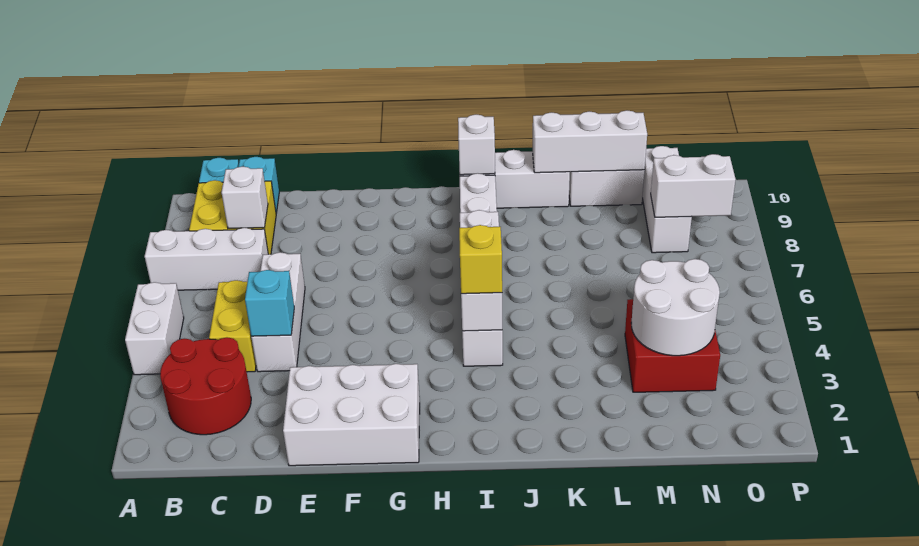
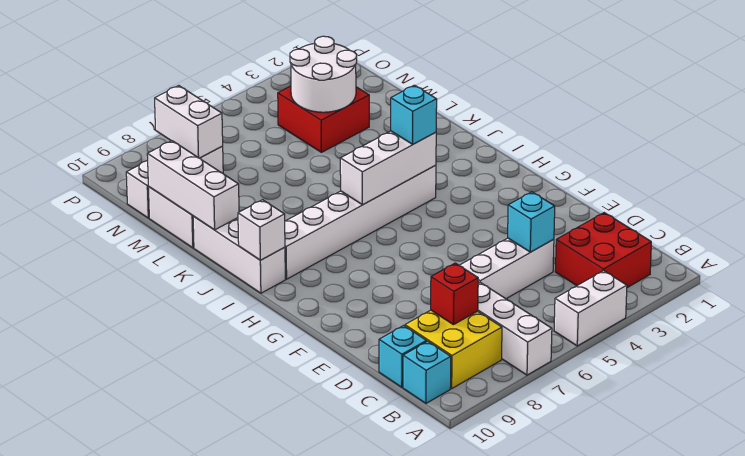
red round brick B2:C3 level 1 -> red brick B2:C3 level 1
yellow brick C4:C5 level 1 -> none
white brick C8 level 2 -> red brick C8 level 2
white brick E1:G2 level 1 -> none
yellow brick I4 level 3 -> cyan brick I4 level 3

